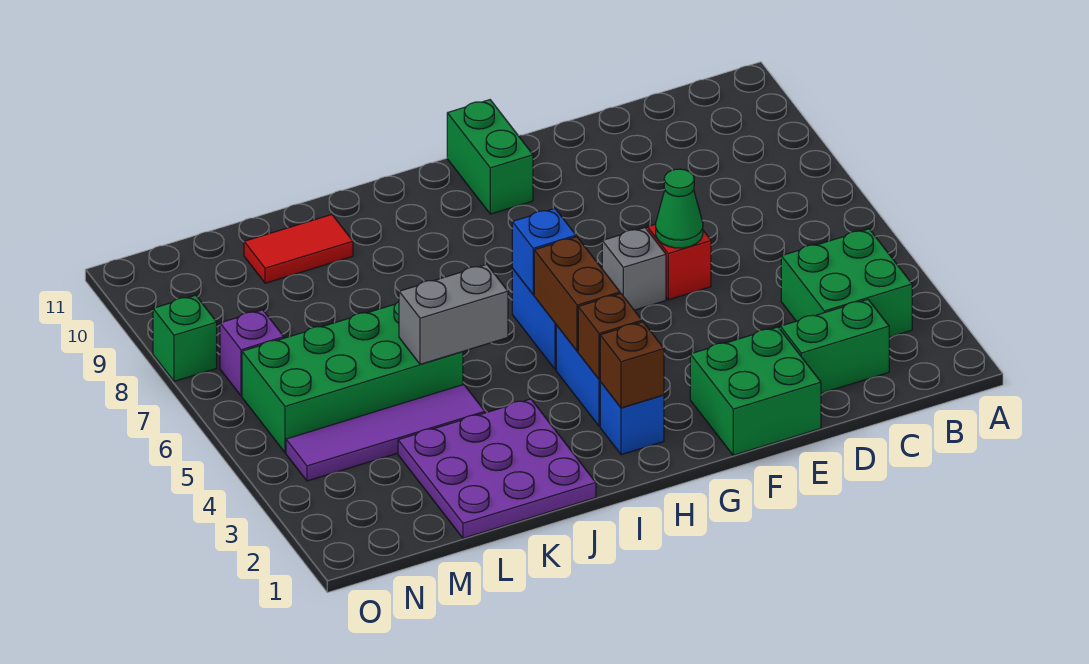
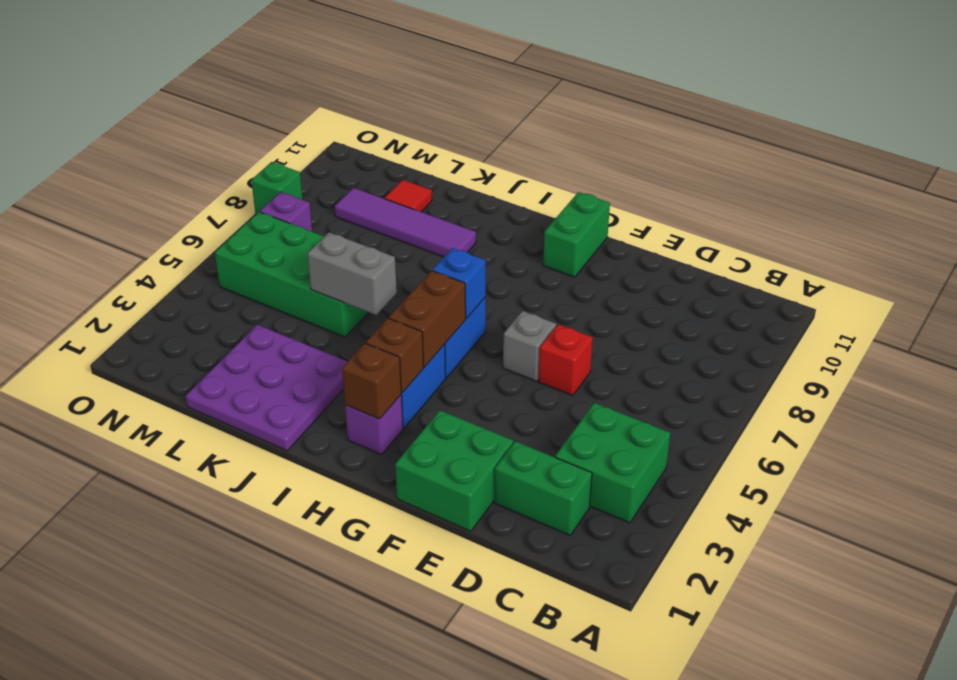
green cone E6 level 2 -> none
blue brick H2 level 1 -> purple brick H2 level 1
purple tile K4:N4 level 1 -> purple tile J9:M9 level 1
red tile K10:L10 level 1 -> red tile L10 level 1

